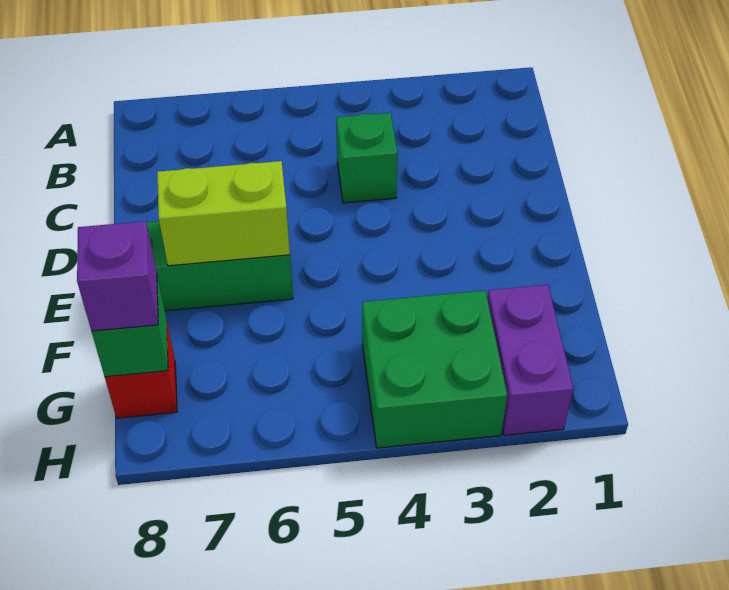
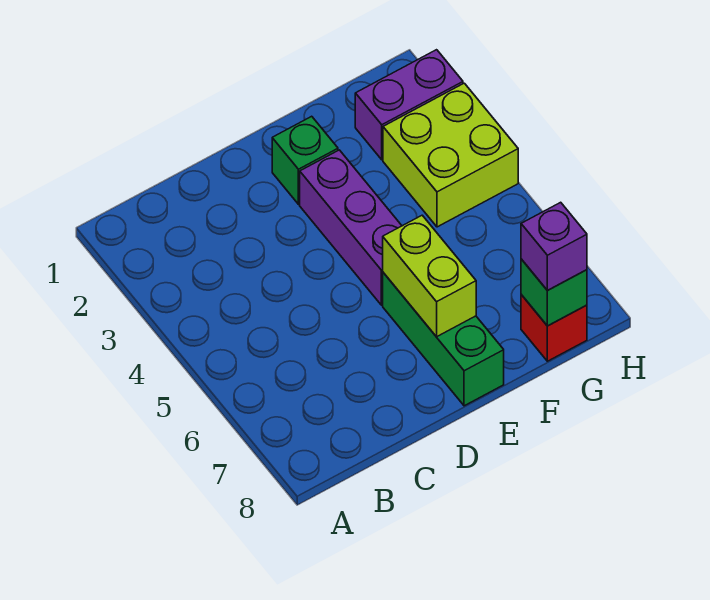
green brick C4 level 1 -> green brick E2 level 1
none -> purple brick E3:E5 level 1
green brick G3:H4 level 1 -> lime brick G3:H4 level 1

